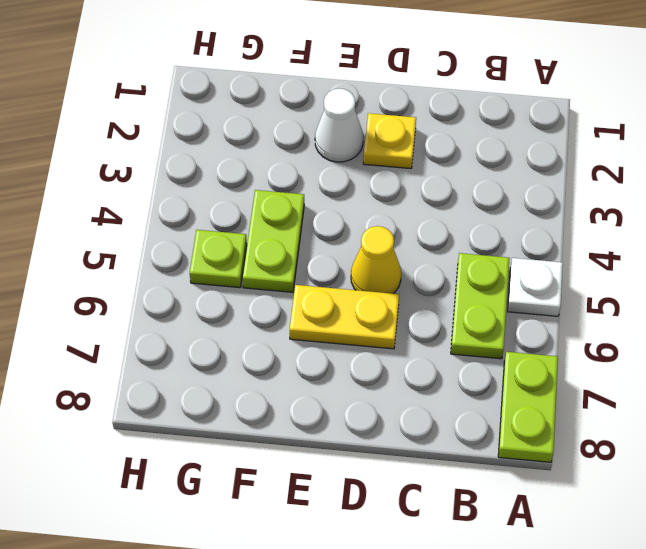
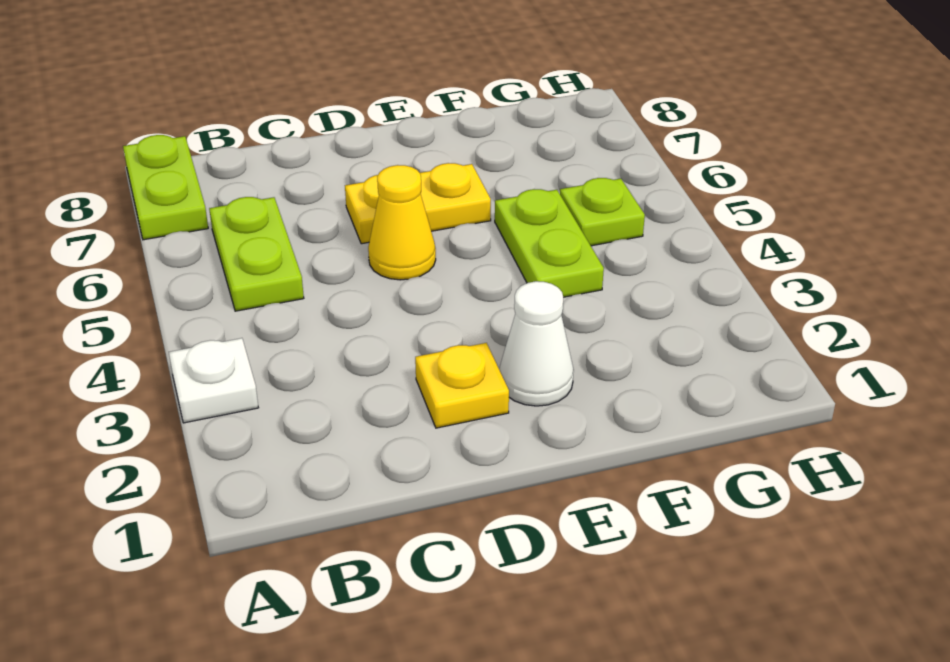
white plate A5 level 1 -> white plate A3 level 1

